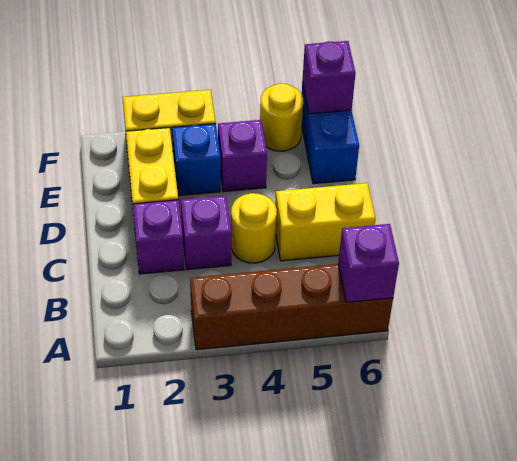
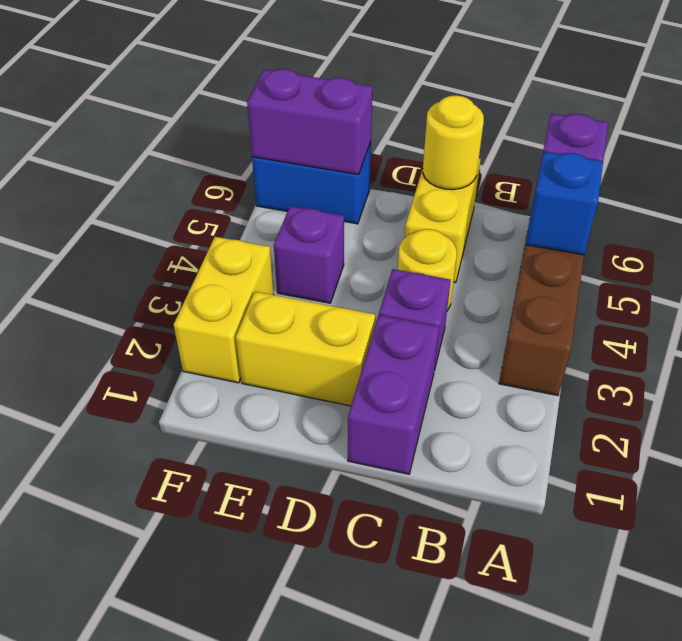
purple brick C2 level 1 -> purple brick C1:C2 level 1
blue brick E3 level 1 -> blue brick A5 level 2
yellow round brick F5 level 1 -> yellow round brick C6 level 2
purple brick F6 level 2 -> purple brick E6:F6 level 2

